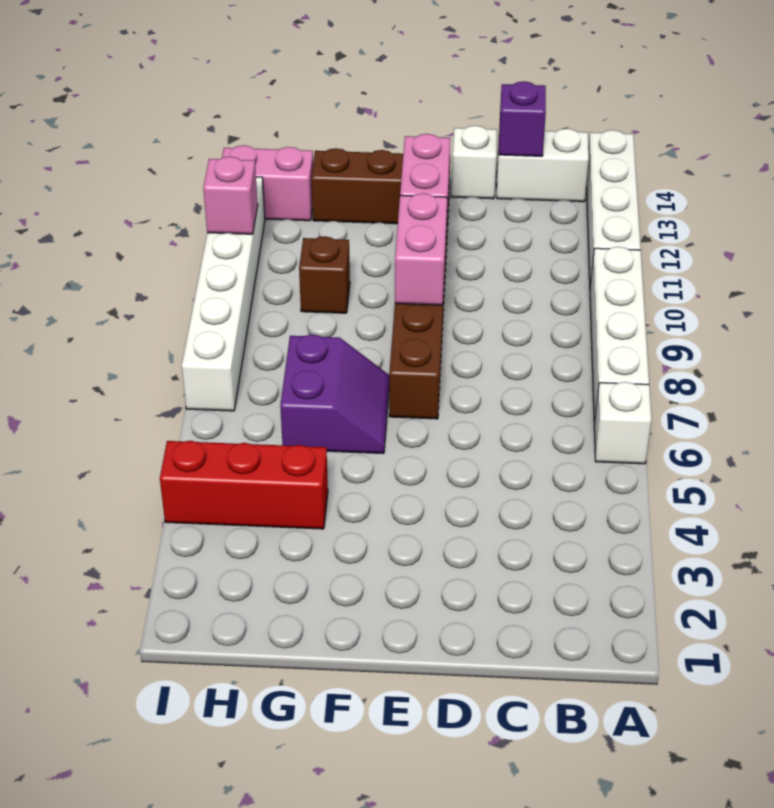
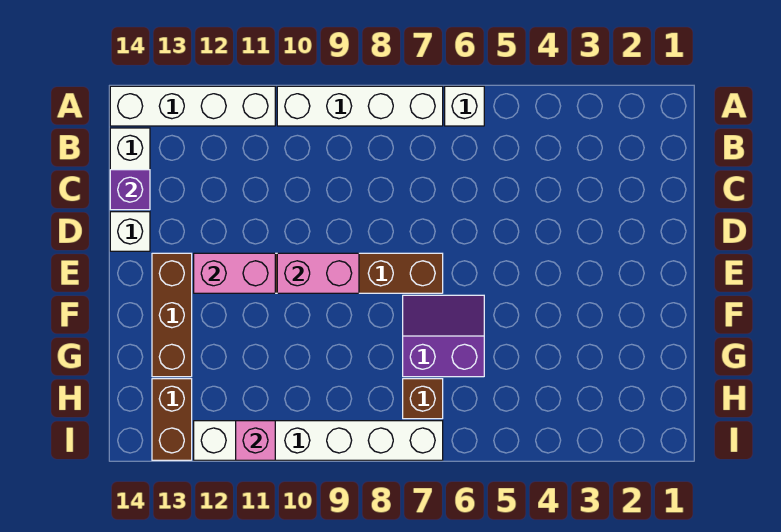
red brick G4:I4 level 1 -> none
brown brick G10 level 1 -> brown brick H7 level 1
pink brick H13:I13 level 1 -> brown brick H13:I13 level 1

